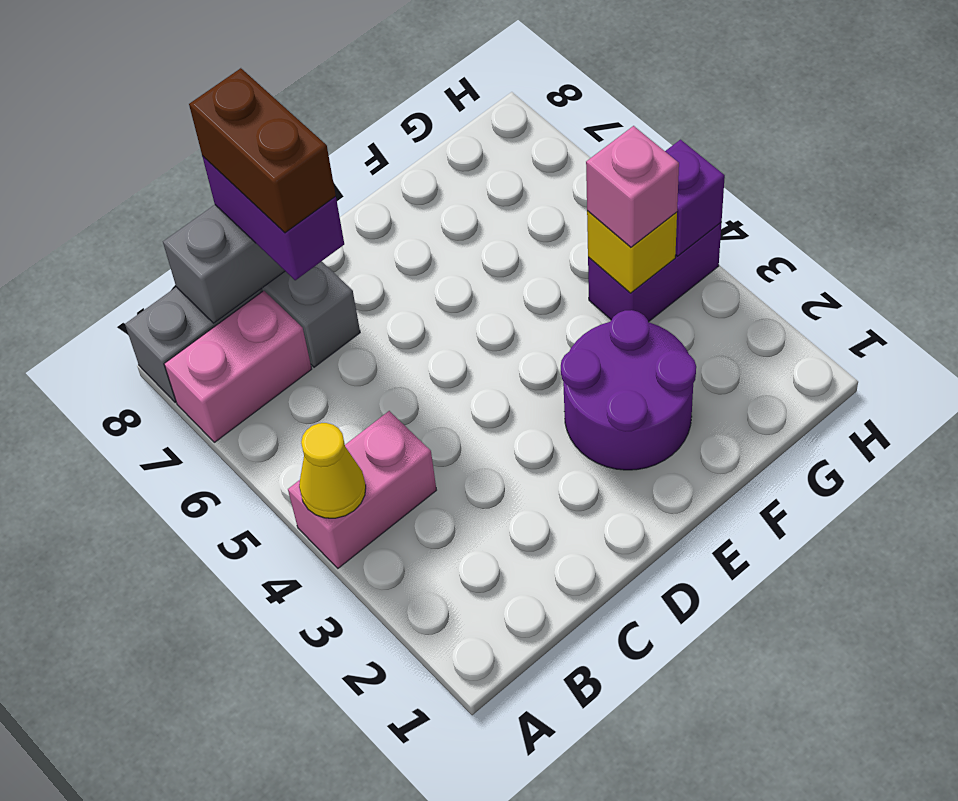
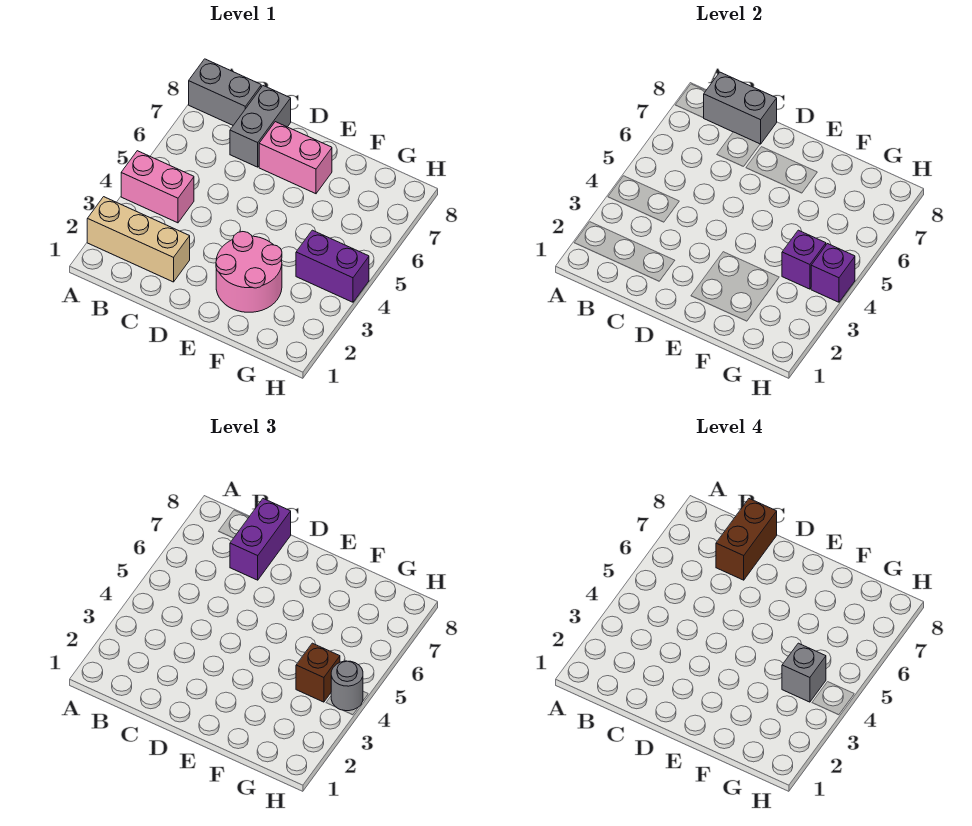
none -> tan brick A2:C2 level 1
yellow cone A4 level 2 -> none
pink brick A7:B7 level 1 -> pink brick D7:E7 level 1
purple round brick E2:F3 level 1 -> pink round brick E2:F3 level 1
yellow brick G4 level 2 -> purple brick G4 level 2
pink brick G4 level 3 -> brown brick G4 level 3
none -> grey brick G4 level 4
none -> grey round brick H4 level 3

